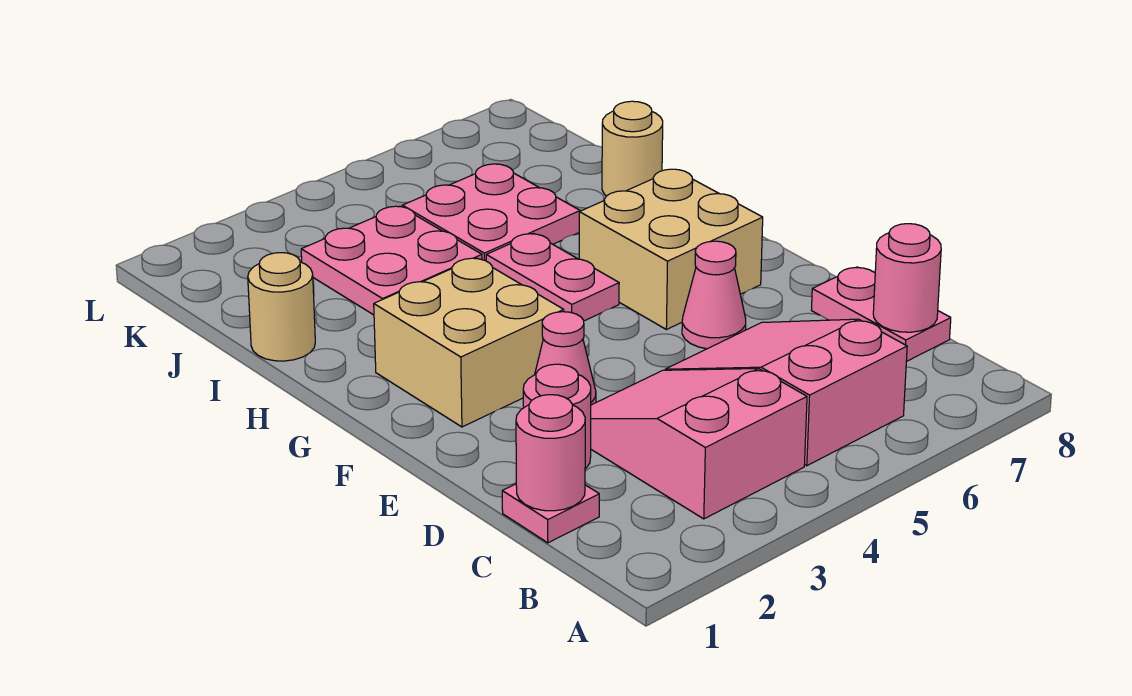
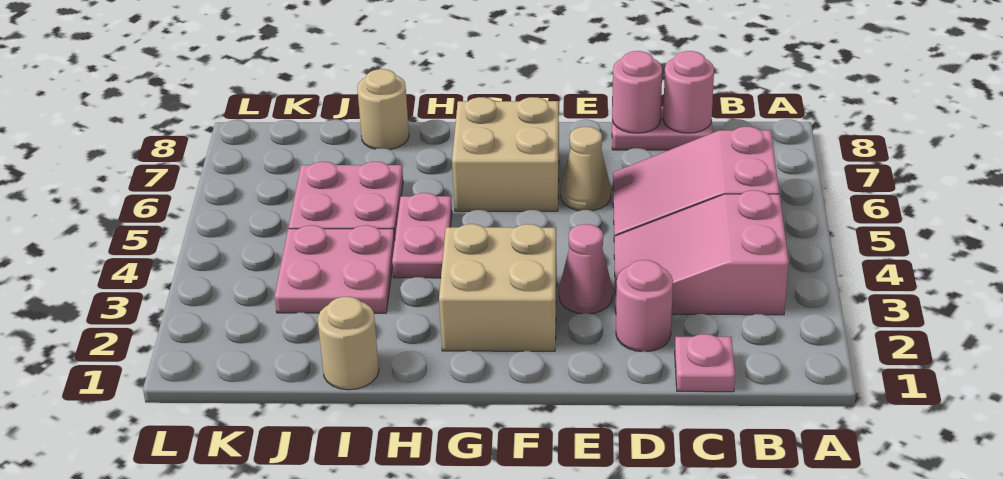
pink round brick C1 level 2 -> pink round brick D8 level 2
pink cone E6 level 1 -> tan cone E6 level 1
pink plate G5:H5 level 1 -> pink plate H4:H5 level 1

